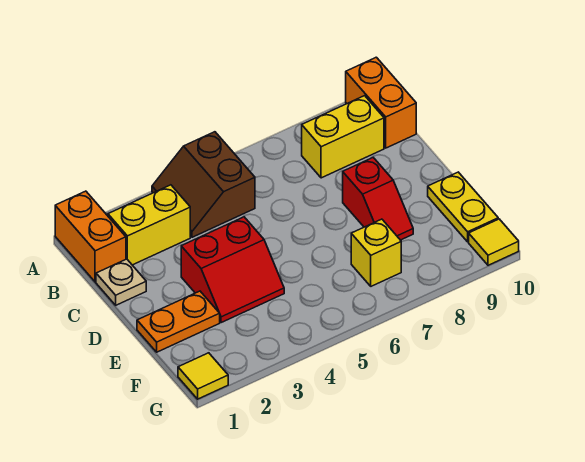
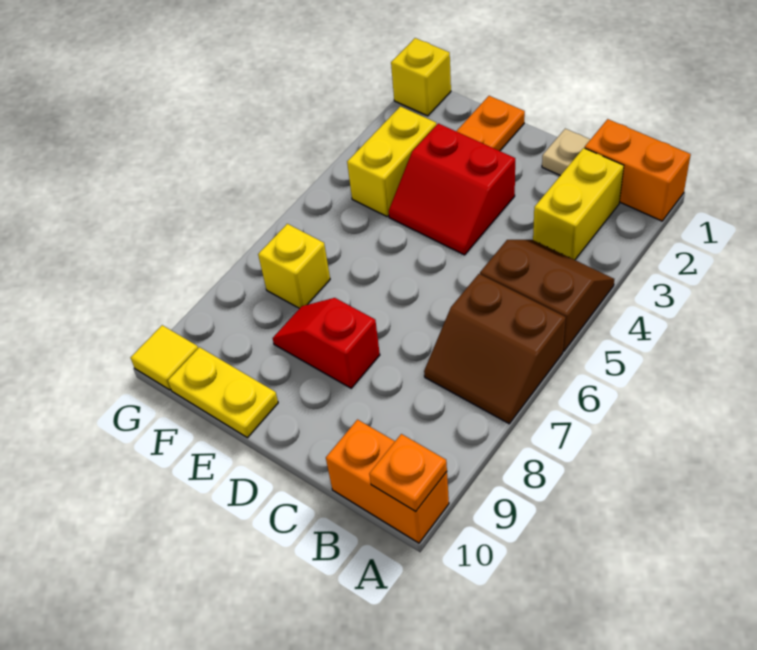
none -> brown slope A6:B7 level 1 top 6
none -> orange plate A10 level 2
yellow brick B8:B9 level 1 -> yellow brick F3:F4 level 1
red slope D3:E4 level 1 top D -> red slope D3:E4 level 1 top 3
yellow tile G1 level 1 -> yellow brick G1 level 1

